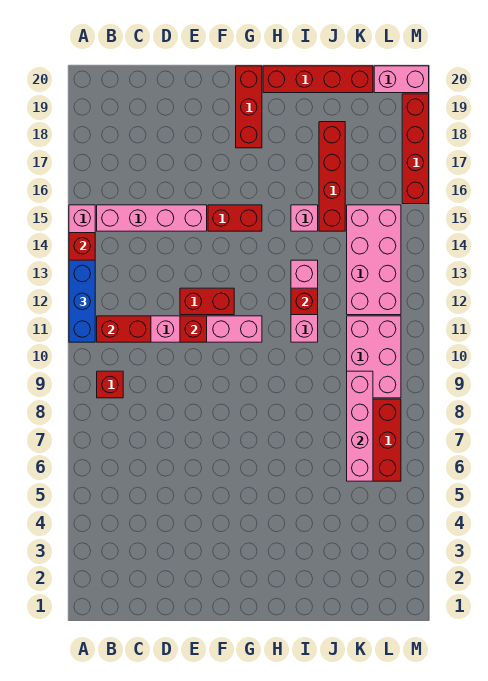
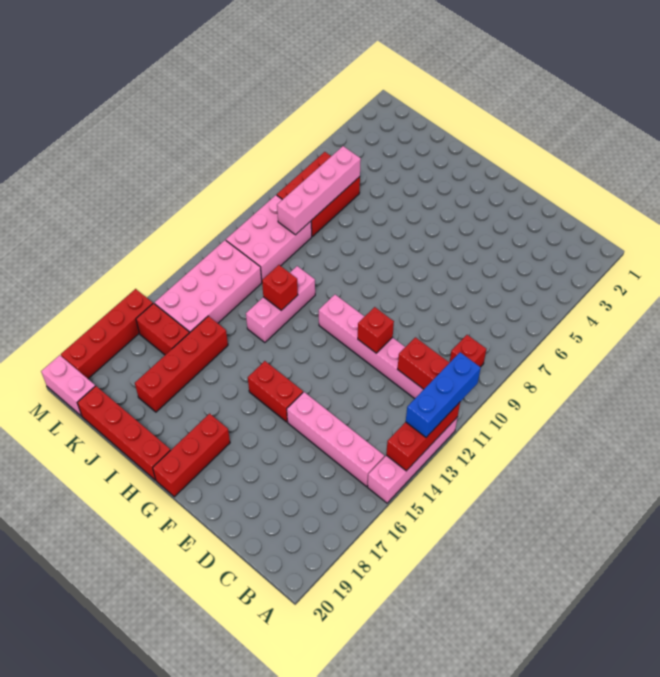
red brick E12:F12 level 1 -> red brick K16:L16 level 1
pink brick I15 level 1 -> none

